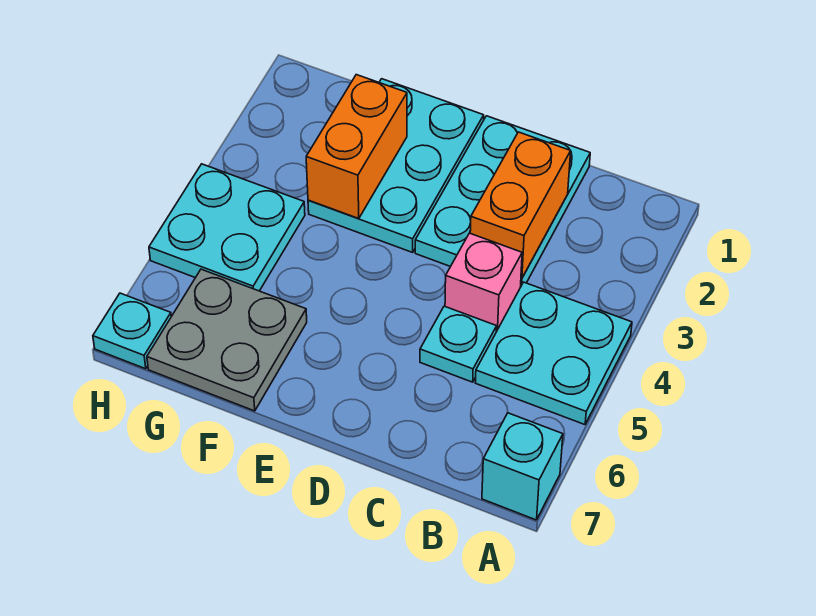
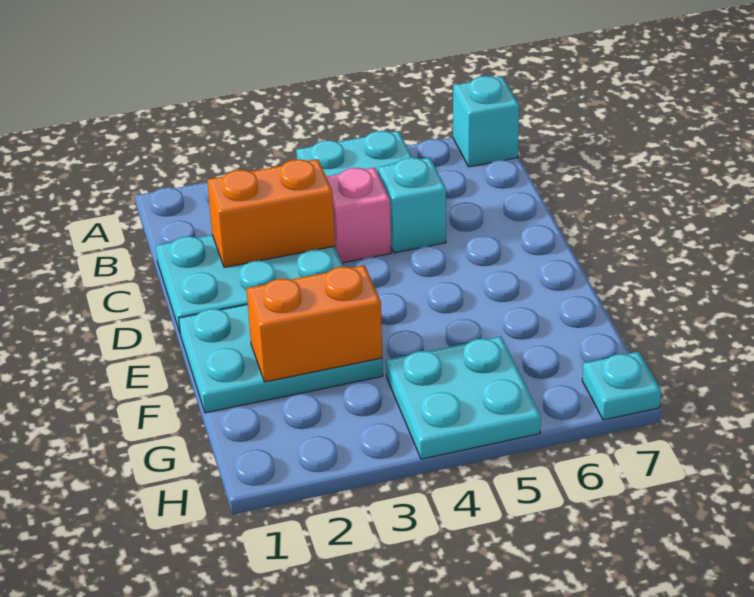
cyan plate C5 level 1 -> cyan brick C5 level 1
grey plate F6:G7 level 1 -> none

